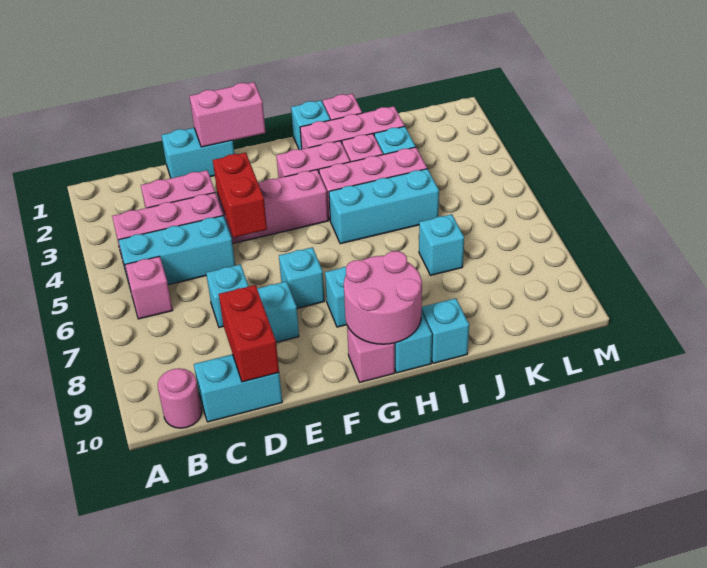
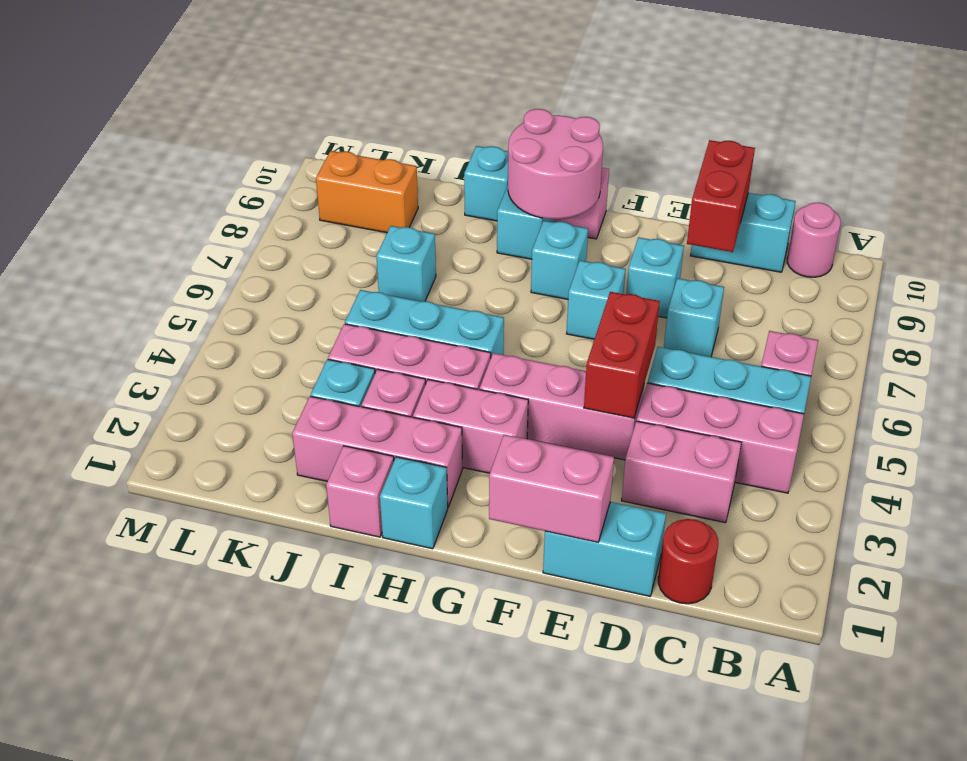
none -> red round brick C1 level 1
none -> orange brick K9:L9 level 1

